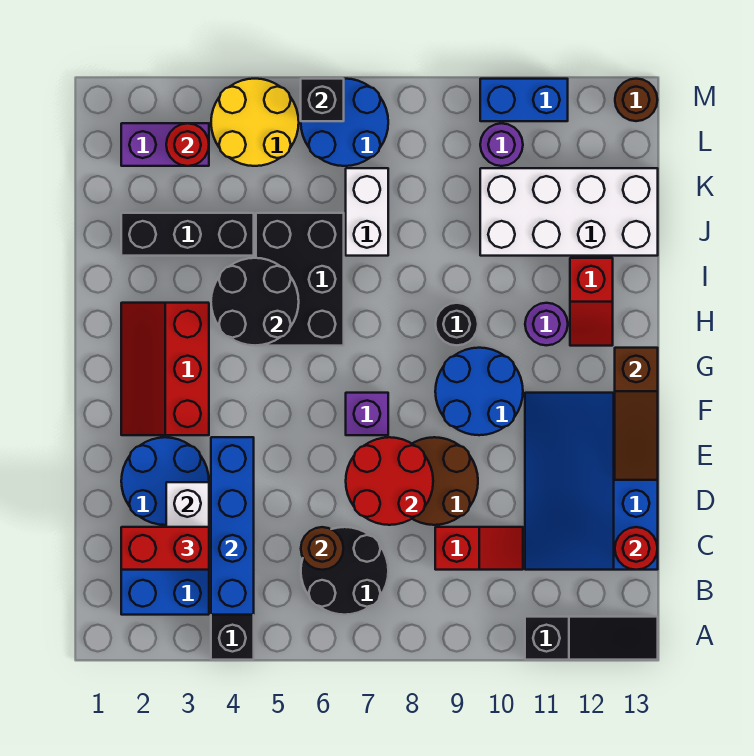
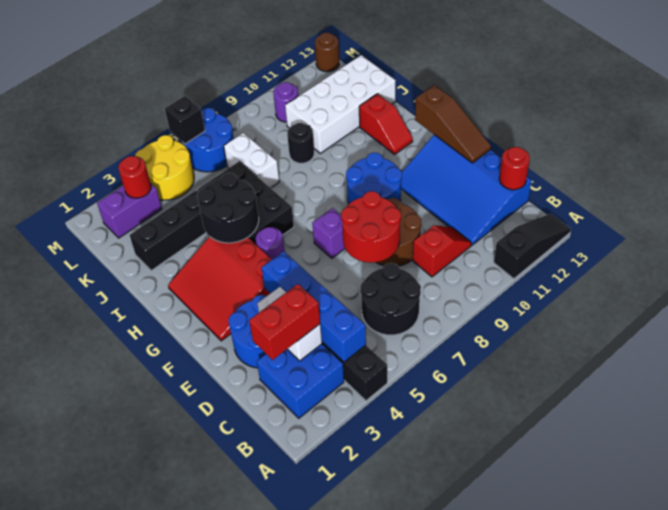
brown round brick C6 level 2 -> none
red slope F2:H3 level 1 top 3 -> red slope F2:H4 level 1 top 4
black round brick H9 level 1 -> black round brick J9 level 1
purple round brick H11 level 1 -> purple round brick G5 level 1
blue brick M10:M11 level 1 -> none

